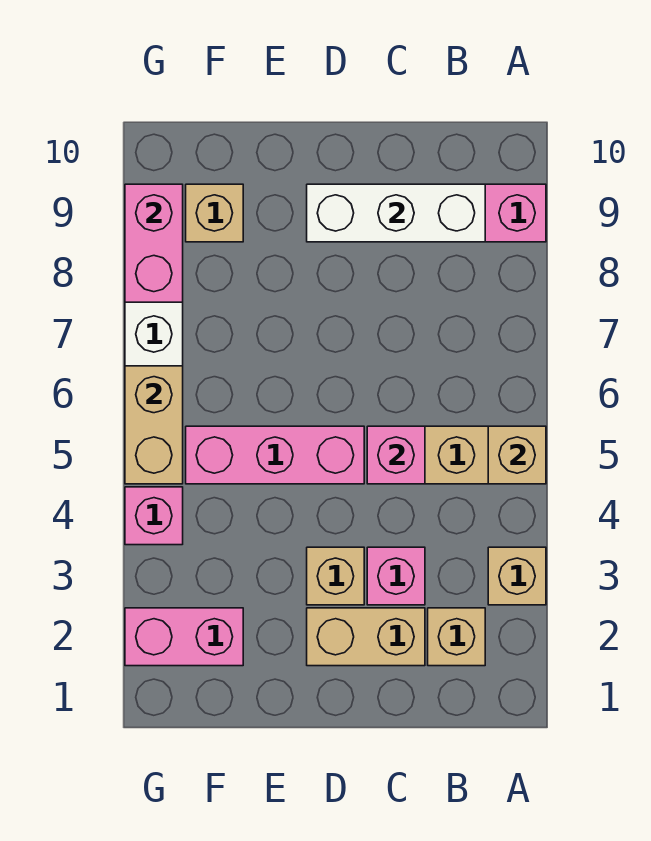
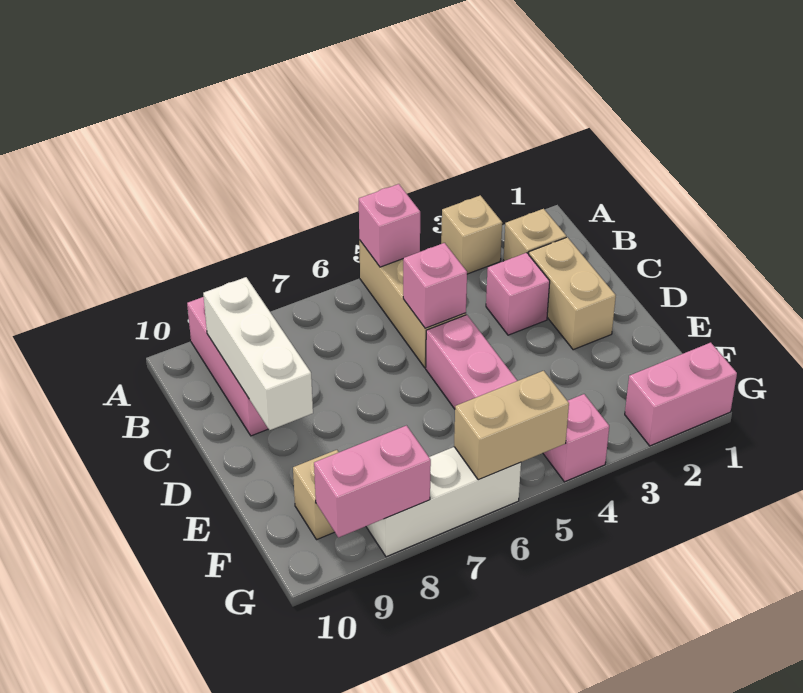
tan brick A5 level 2 -> pink brick A5 level 2
tan brick D3 level 1 -> none
pink brick F2:G2 level 1 -> pink brick G1:G2 level 1

